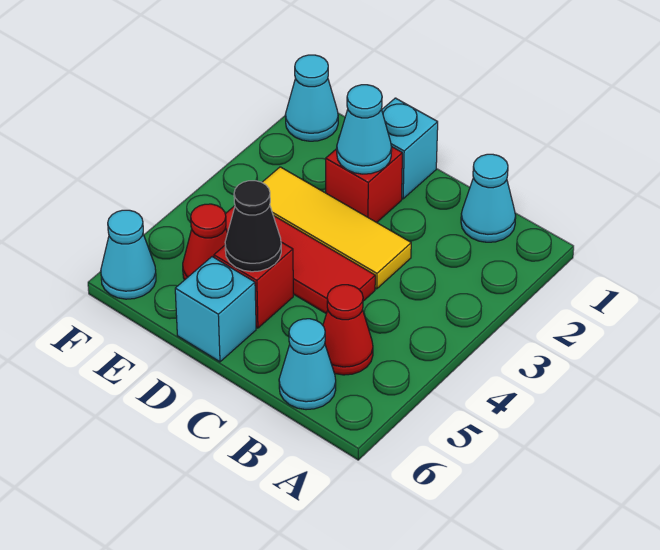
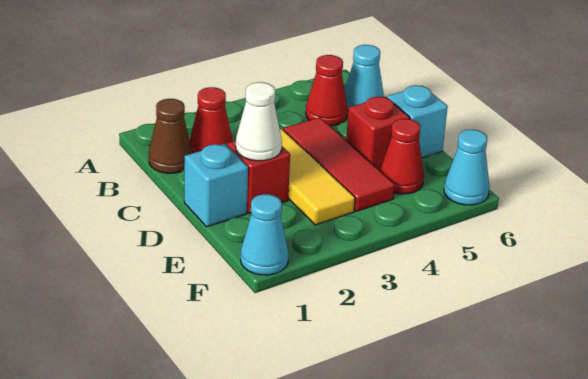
cyan cone B1 level 1 -> brown cone B1 level 1
none -> red cone B2 level 1
cyan cone D2 level 2 -> white cone D2 level 2
black cone D5 level 2 -> none

